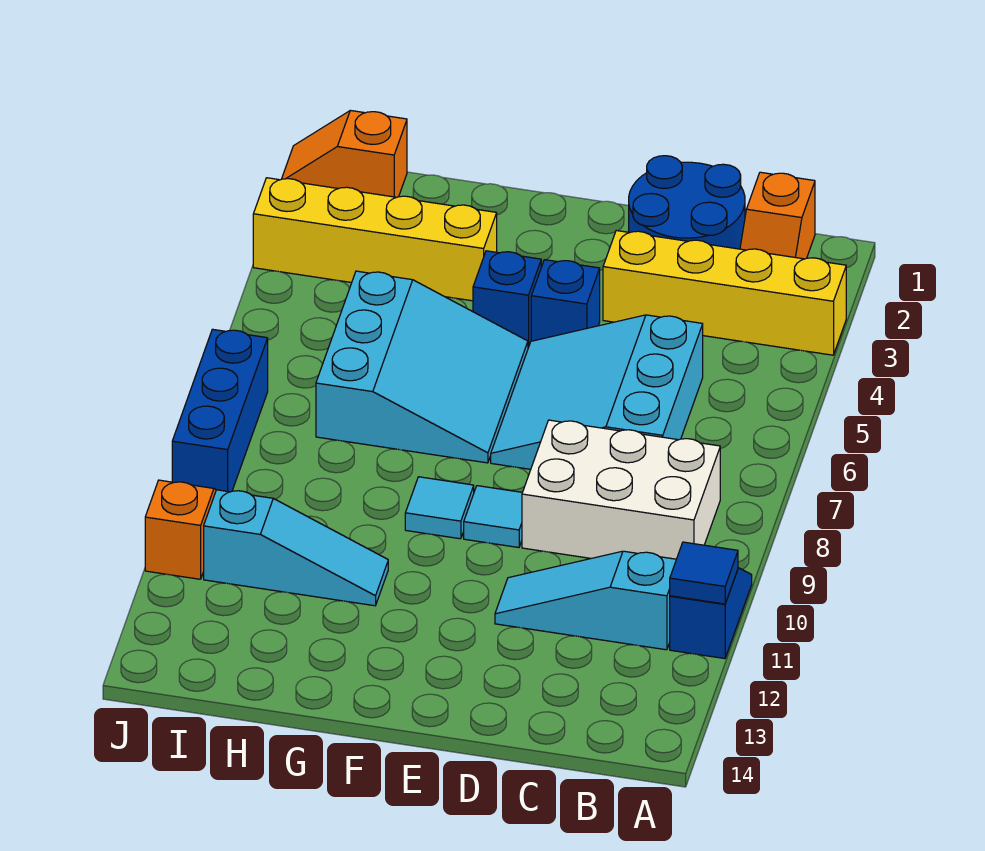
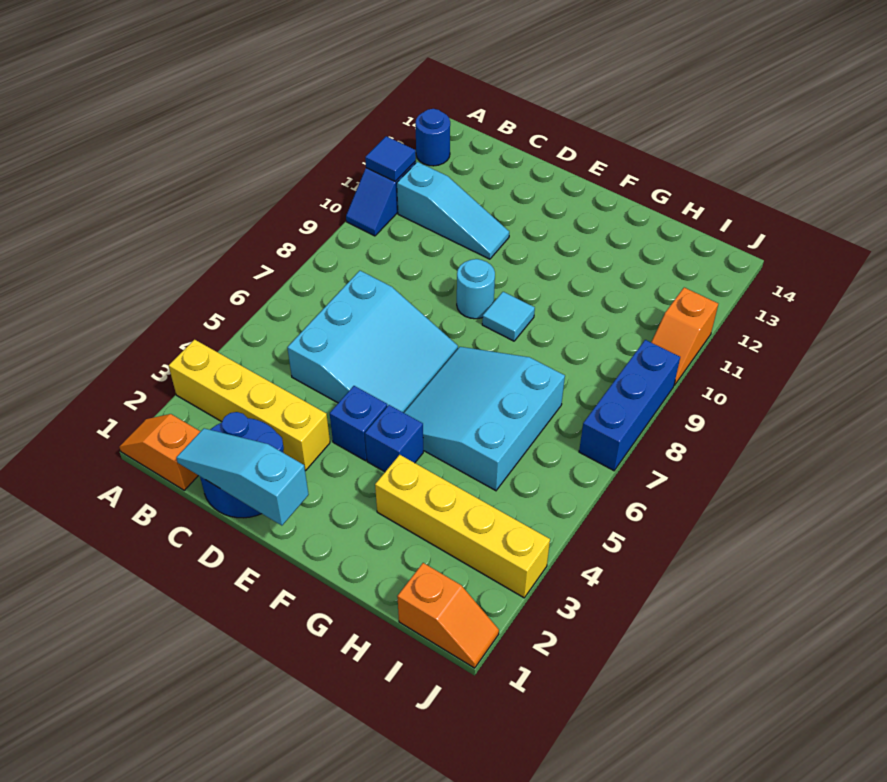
none -> blue round brick A13 level 1
orange slope B1:B2 level 1 top 1 -> orange slope A1:B1 level 1 top B
white brick B8:D9 level 1 -> none
cyan tile E9 level 1 -> cyan round brick E9 level 1
cyan slope G11:I11 level 1 top I -> cyan slope C1:E1 level 2 top E

